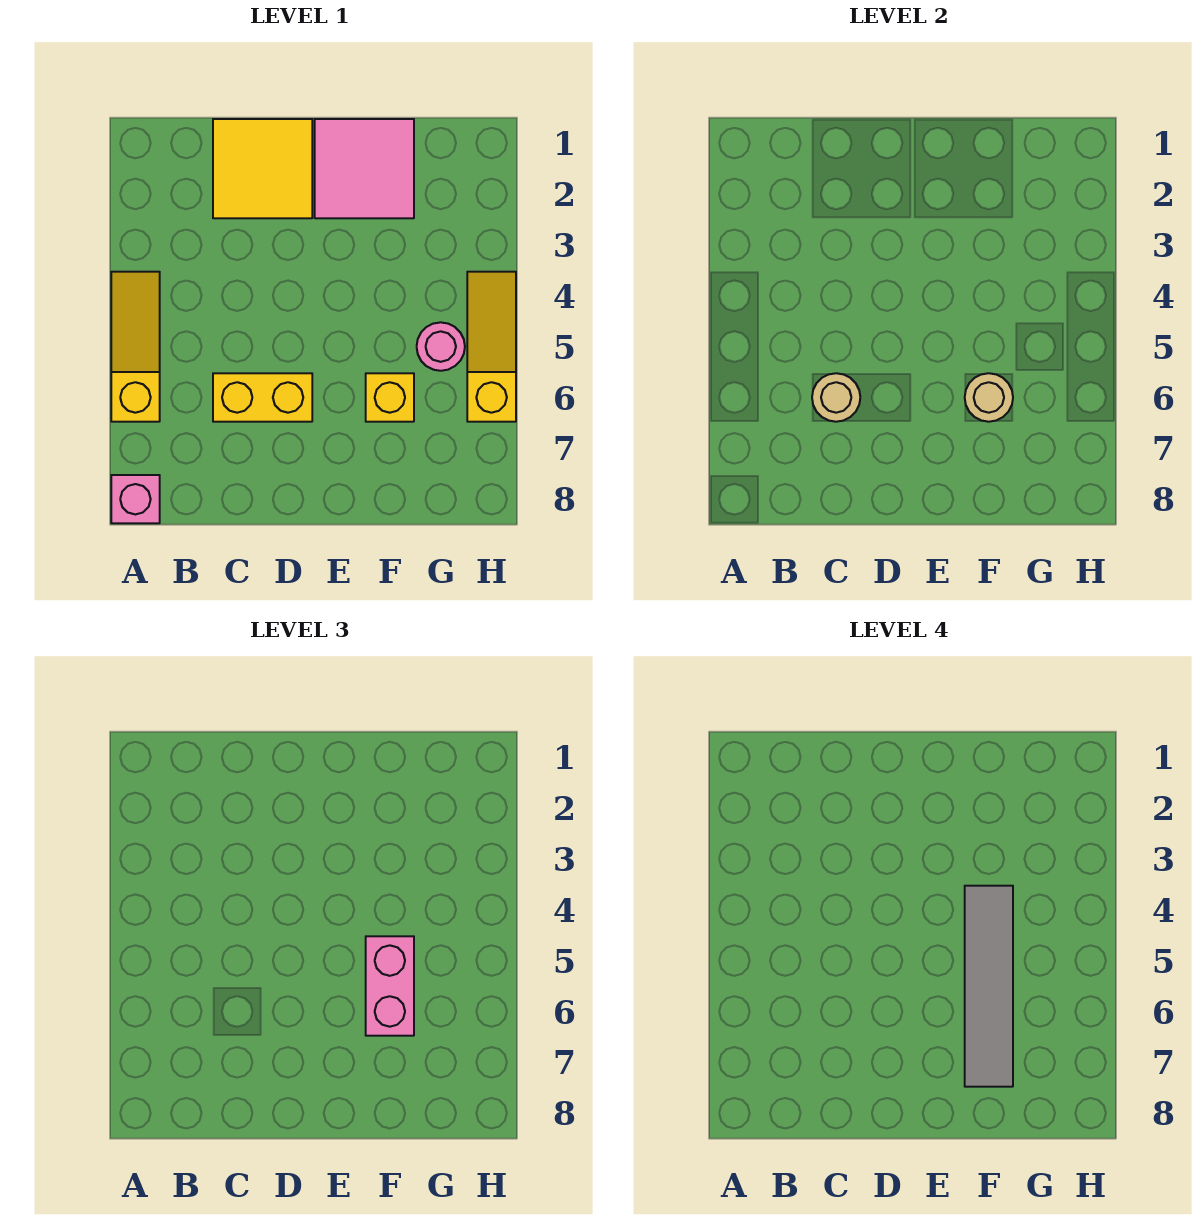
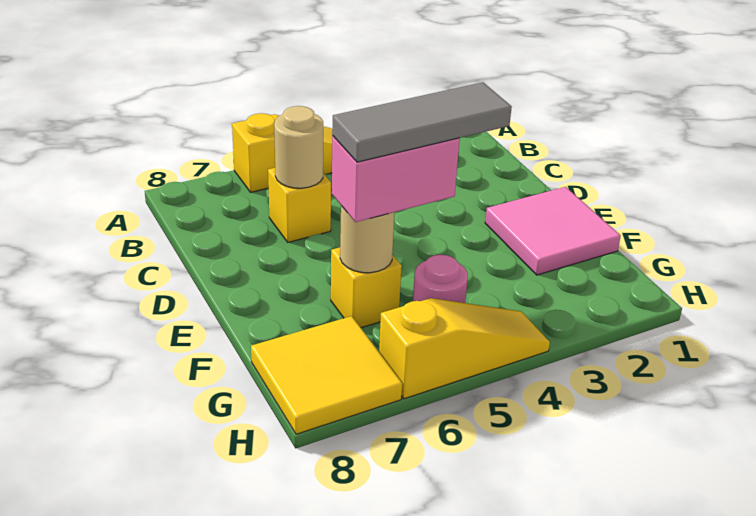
pink brick A8 level 1 -> none
yellow tile C1:D2 level 1 -> yellow tile G7:H8 level 1
yellow brick C6:D6 level 1 -> yellow brick C6 level 1
grey tile F4:F7 level 4 -> grey tile F4:F6 level 4

